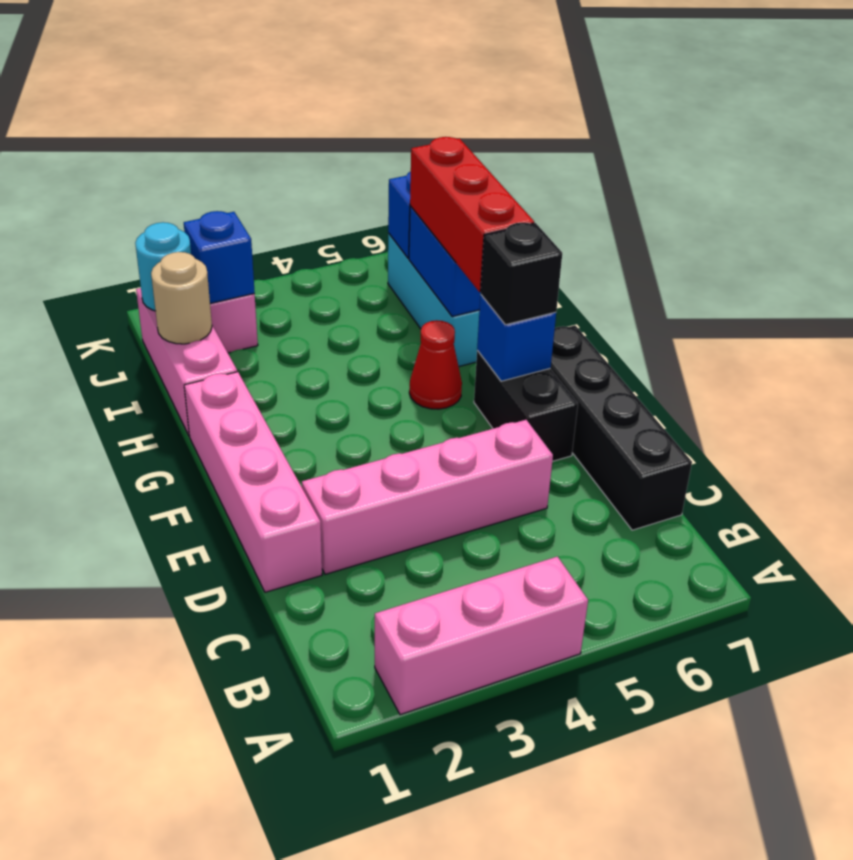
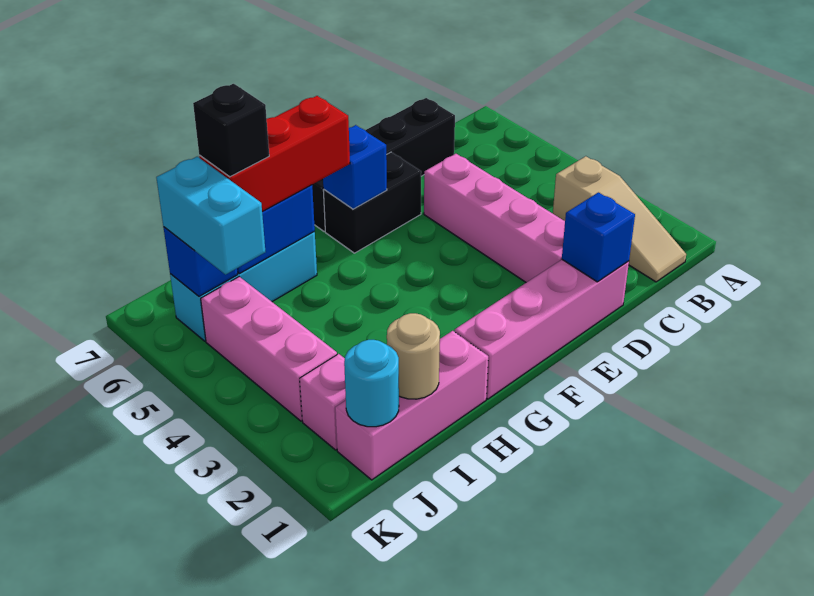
pink brick A2:A4 level 1 -> pink brick J3:J5 level 1
none -> tan slope B1:B3 level 1 top 3
black brick F6 level 3 -> black brick I6 level 4
red cone G5 level 1 -> none
blue brick J2 level 2 -> blue brick D1 level 2
none -> cyan brick J5:J6 level 3

